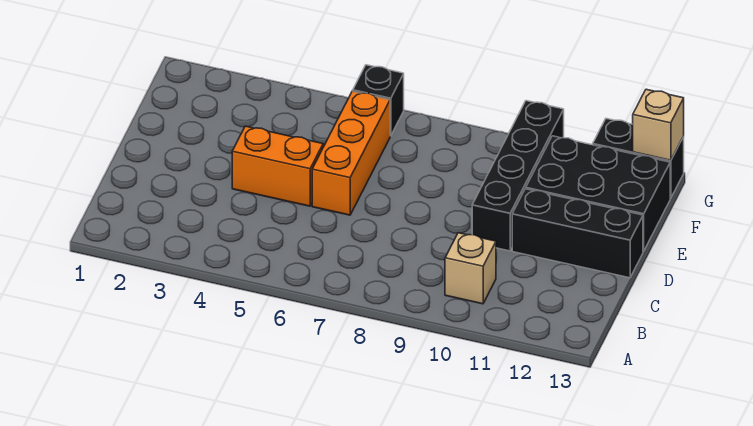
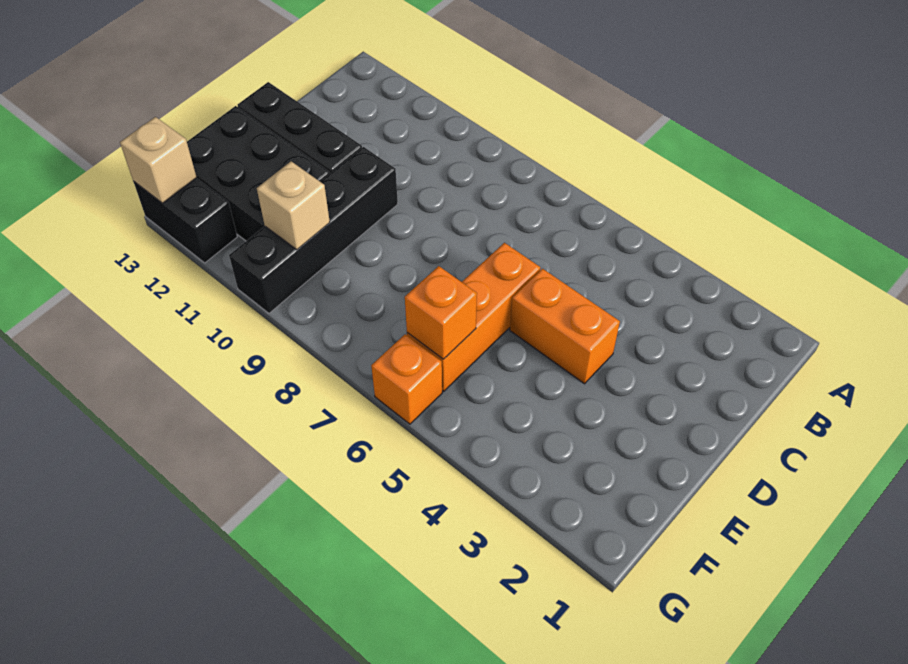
tan brick B10 level 1 -> tan brick F10 level 2
none -> orange brick F6 level 2
black brick G6 level 1 -> orange brick G6 level 1

